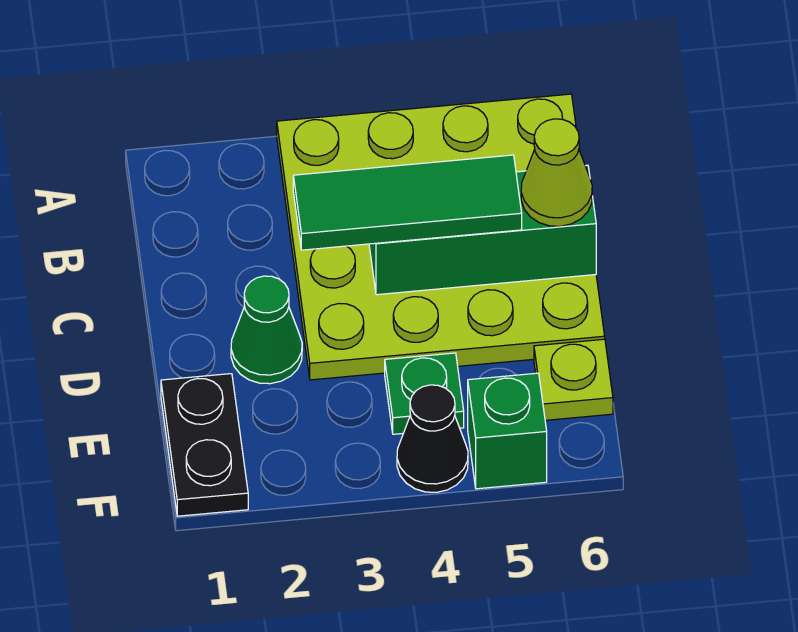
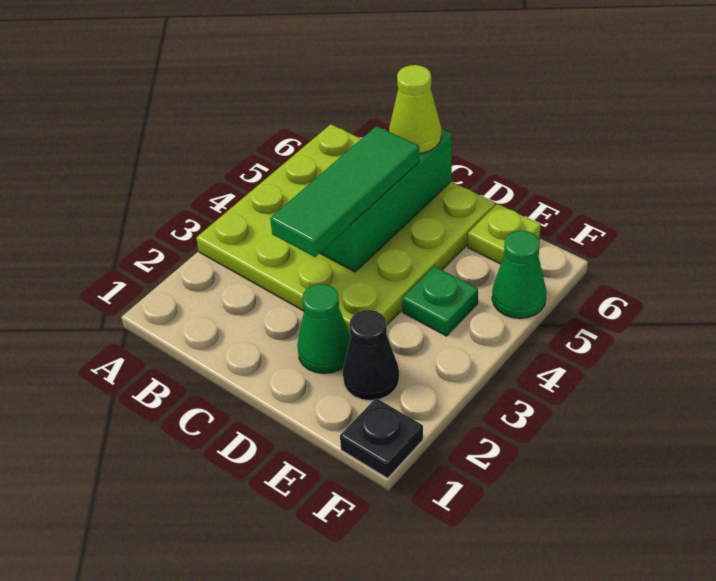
black plate E1:F1 level 1 -> black plate F1 level 1
black cone F4 level 1 -> black cone E2 level 1
green brick F5 level 1 -> green cone F5 level 1

